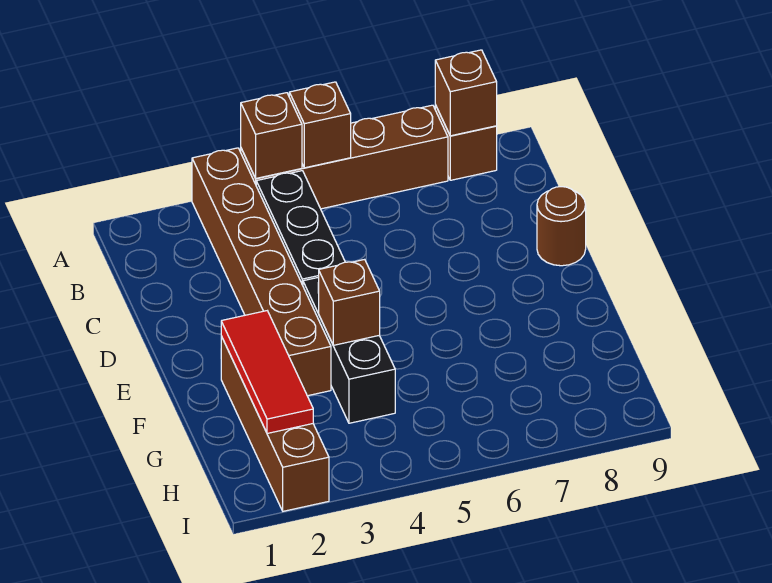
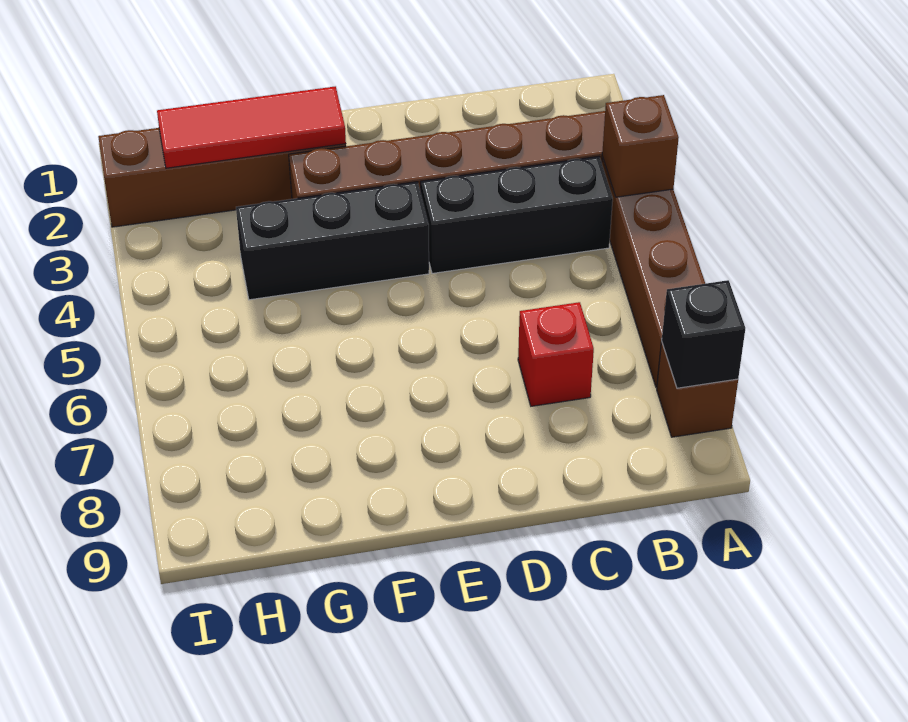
brown brick A5 level 2 -> none
brown brick A8 level 2 -> black brick A8 level 2
none -> red brick C7 level 1
brown round brick D9 level 1 -> none
brown brick F4 level 2 -> none

